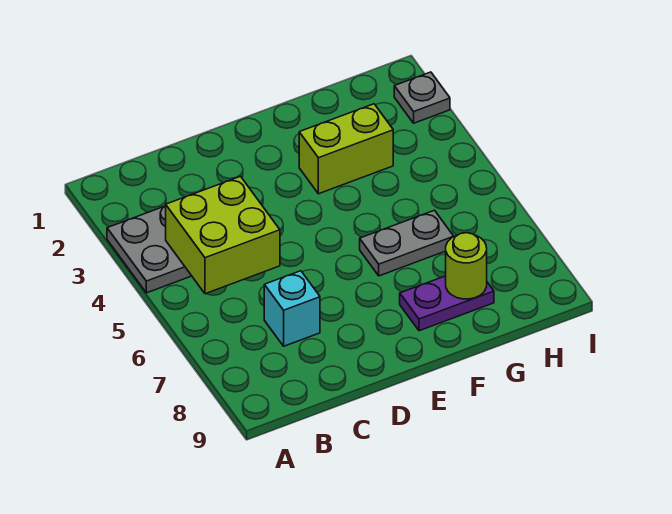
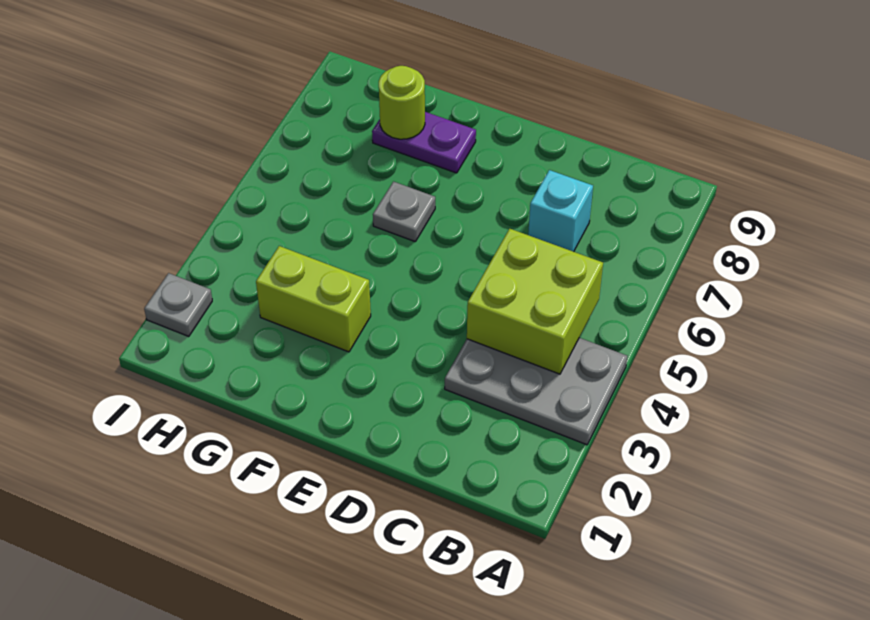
grey plate F6:G6 level 1 -> grey plate F6 level 1

